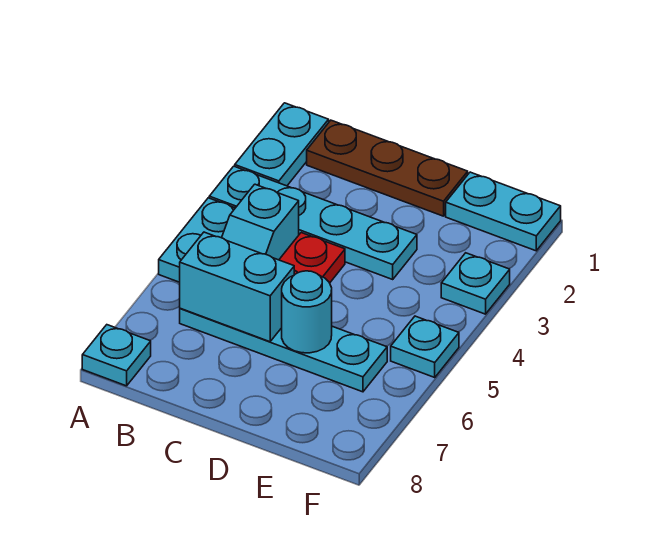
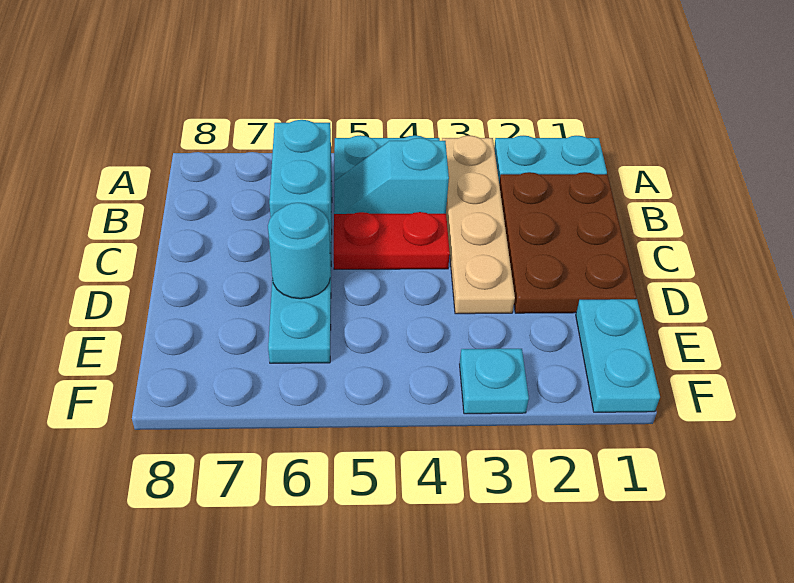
cyan plate A3:D3 level 1 -> tan plate A3:D3 level 1
cyan plate A8 level 1 -> none
brown plate B1:D1 level 1 -> brown plate B1:D2 level 1
cyan plate F5 level 1 -> none

